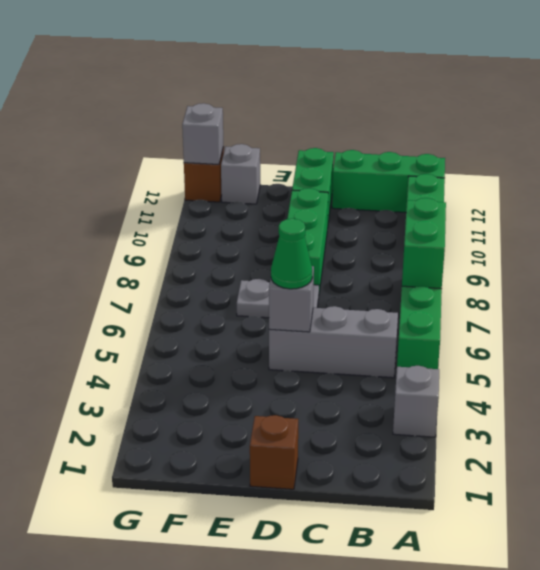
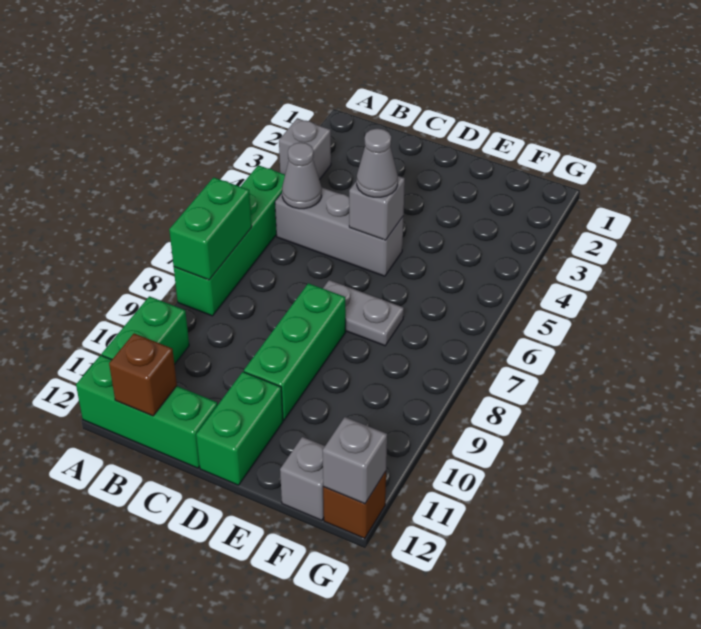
none -> grey cone B5 level 2
brown brick D1 level 1 -> brown brick B12 level 2
green cone D5 level 3 -> grey cone D5 level 3

